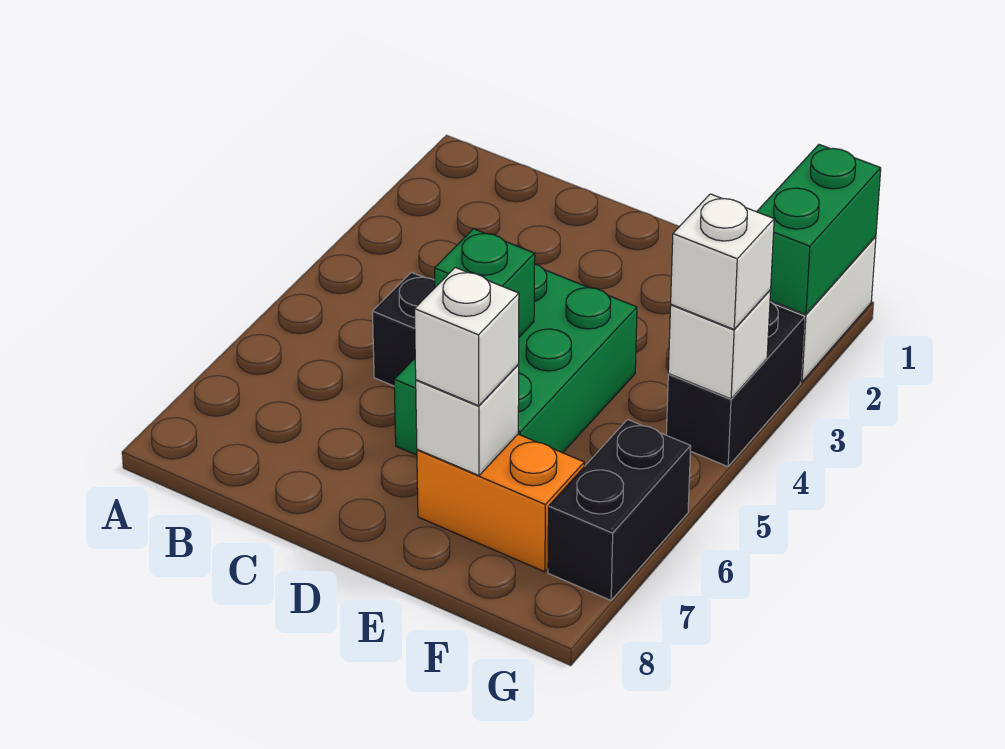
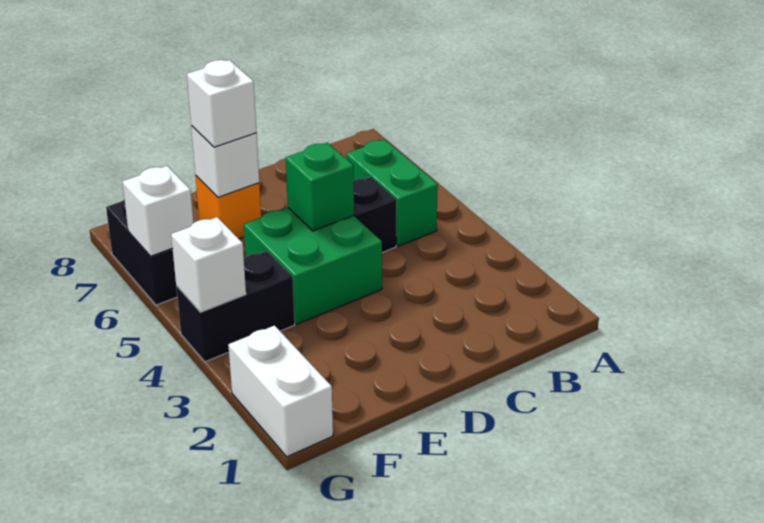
green brick D4:E6 level 1 -> green brick D4:E5 level 1
orange brick E7:F7 level 1 -> orange brick E7 level 1
green brick G1:G2 level 2 -> green brick B5:B6 level 1
black brick G3:G4 level 1 -> black brick F4:G4 level 1
white brick G4 level 3 -> white brick G6 level 2

